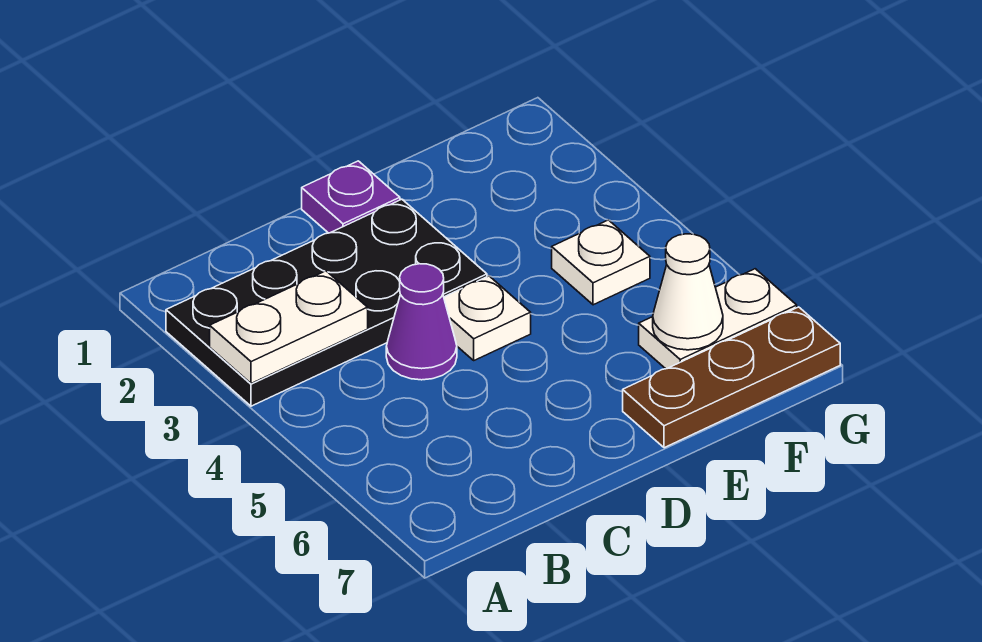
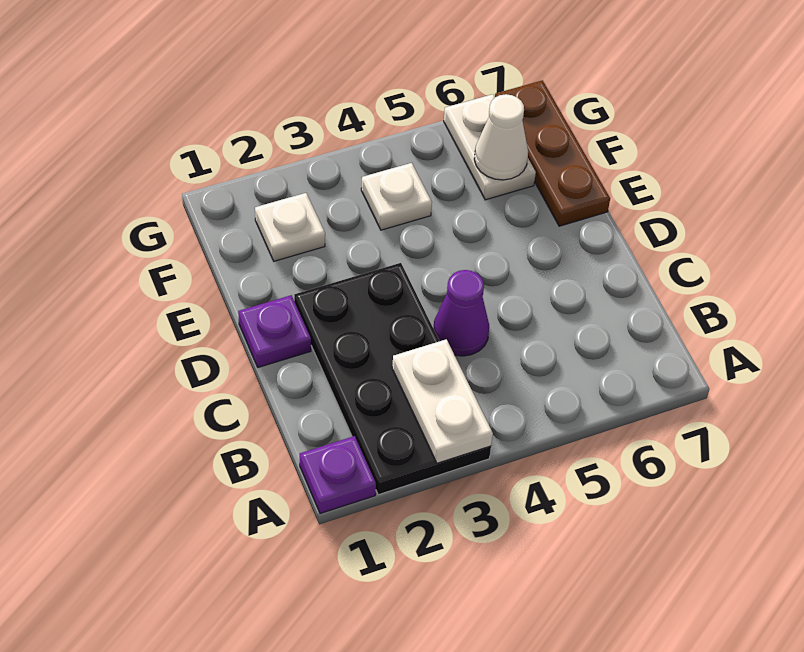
none -> purple plate A1 level 1
white plate D4 level 1 -> white plate F2 level 1

